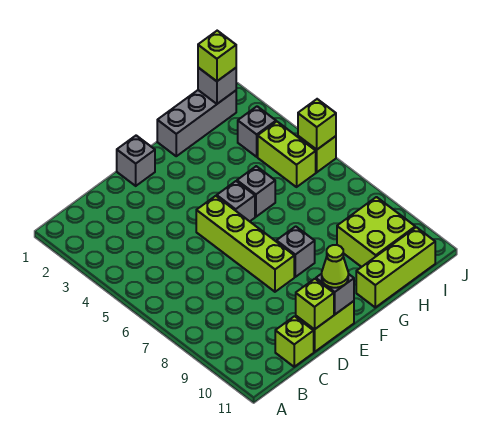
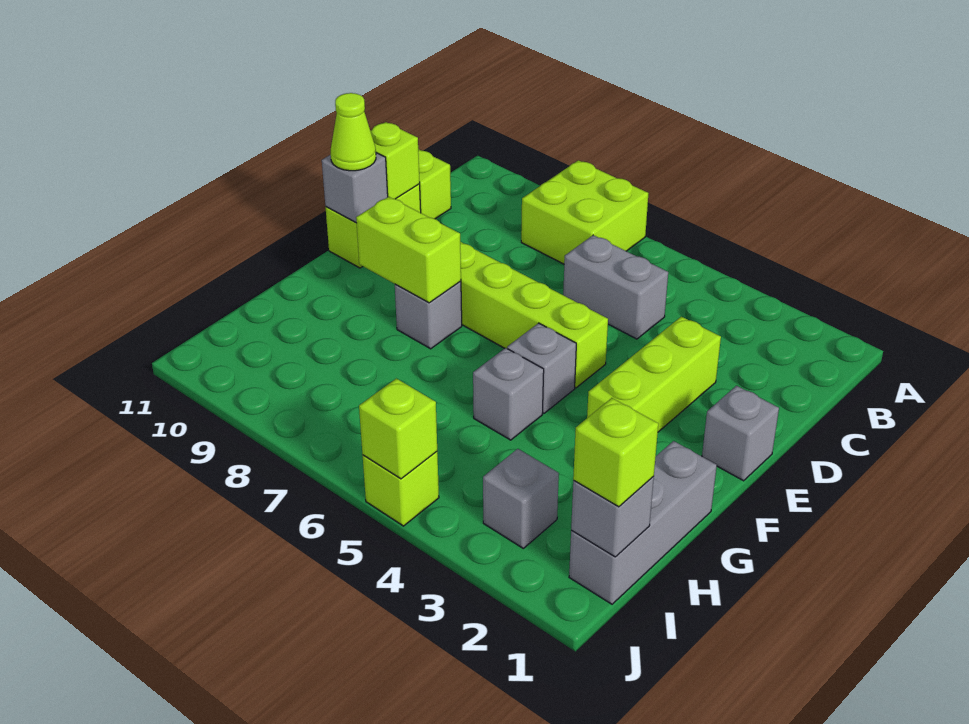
none -> grey brick C5:C6 level 1
lime brick G11:I11 level 1 -> lime brick D3:F3 level 1
lime brick H9:I10 level 1 -> lime brick A7:B8 level 1
lime brick I4:I5 level 1 -> lime brick F8:F9 level 2

